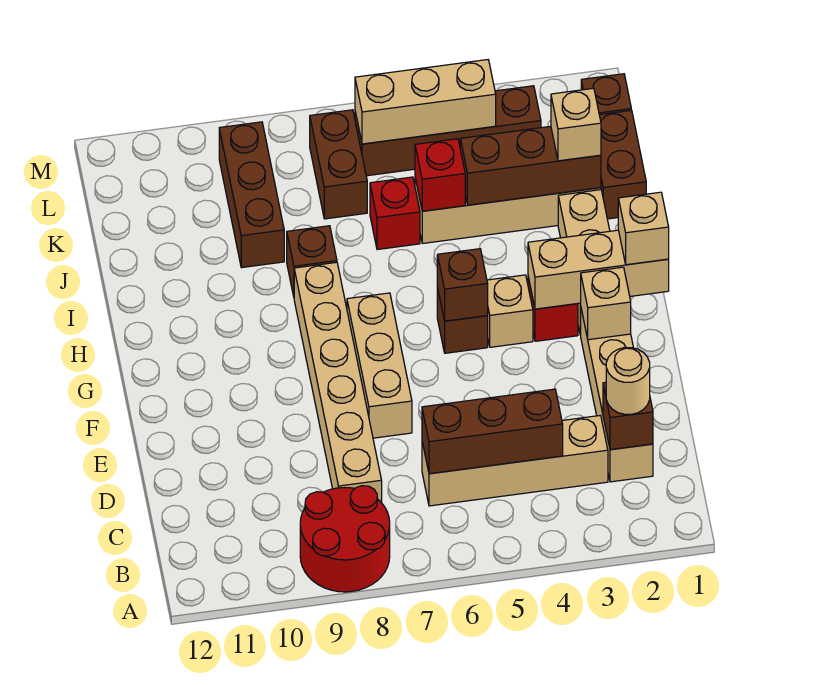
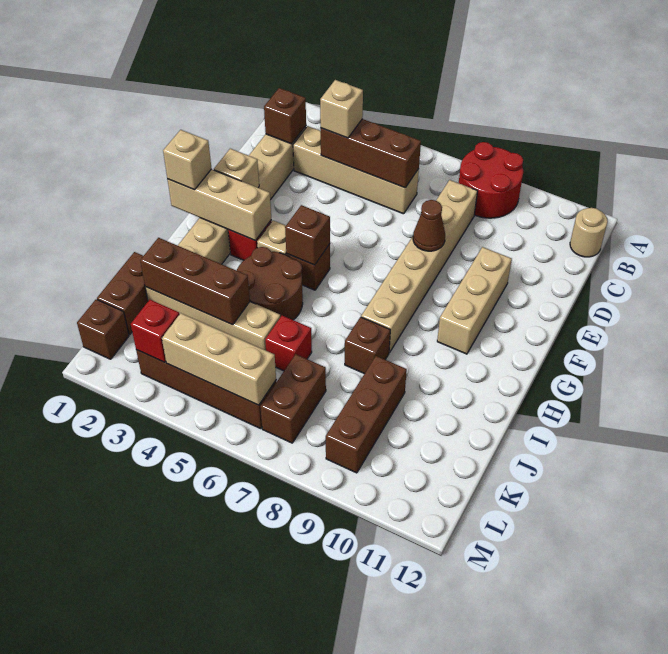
tan round brick C2 level 3 -> tan round brick B12 level 1
tan brick E7:G7 level 1 -> tan brick E10:G10 level 1
none -> brown cone E8 level 2
none -> brown round brick H4:I5 level 1
tan brick J2 level 3 -> tan brick C4 level 3
red brick J5 level 2 -> red brick L3 level 2

